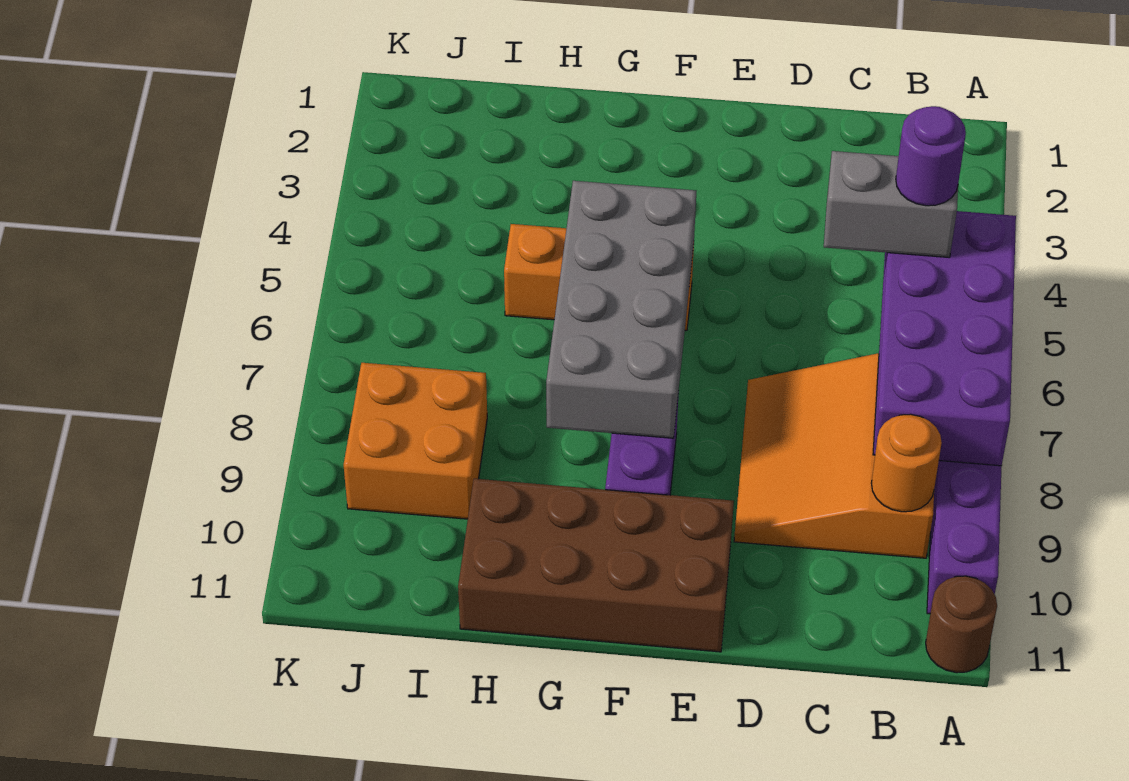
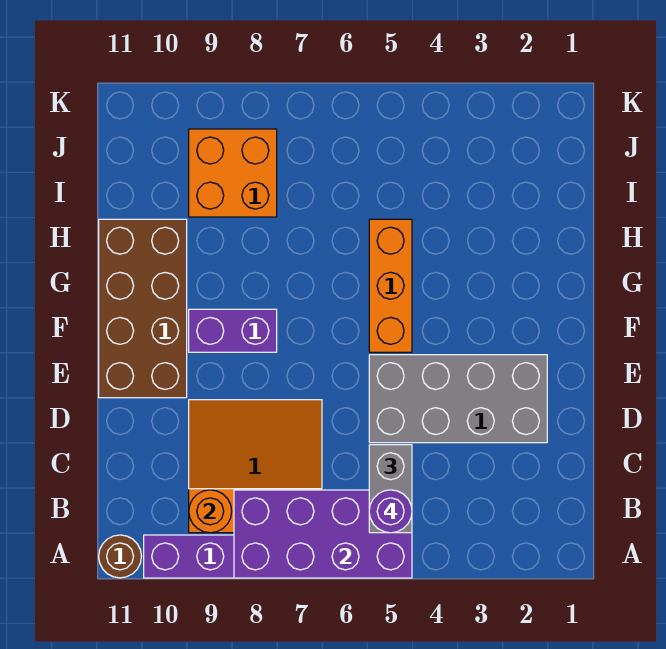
grey brick F5:G8 level 2 -> grey brick D2:E5 level 1

